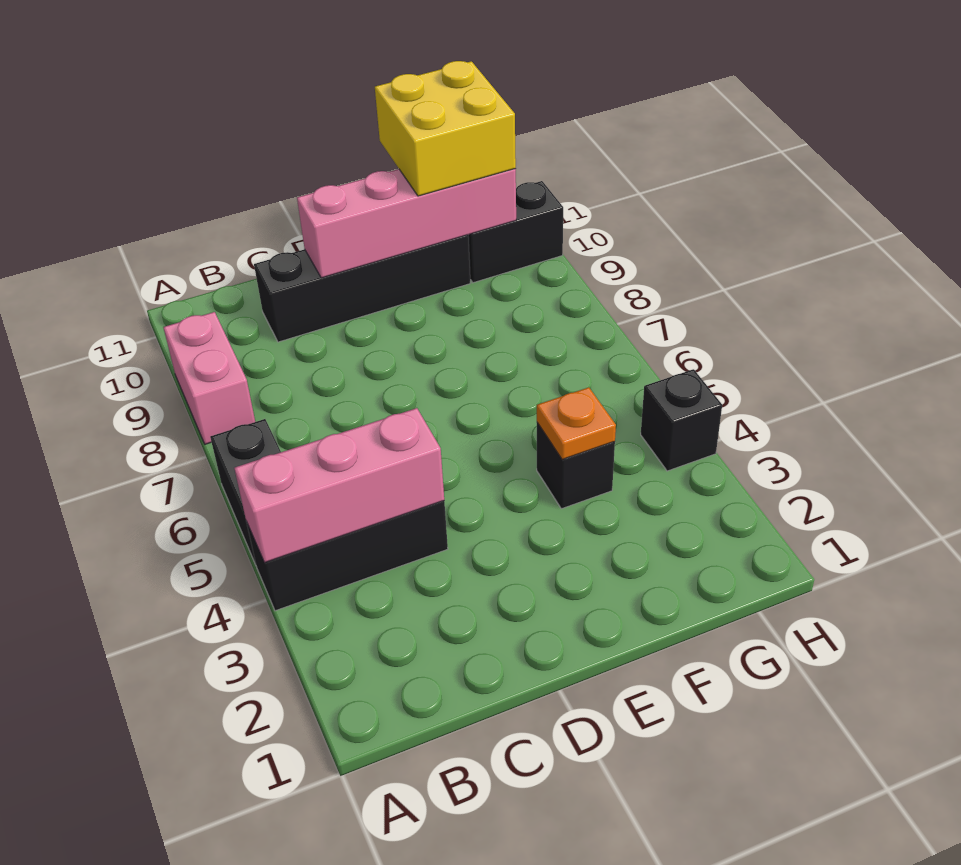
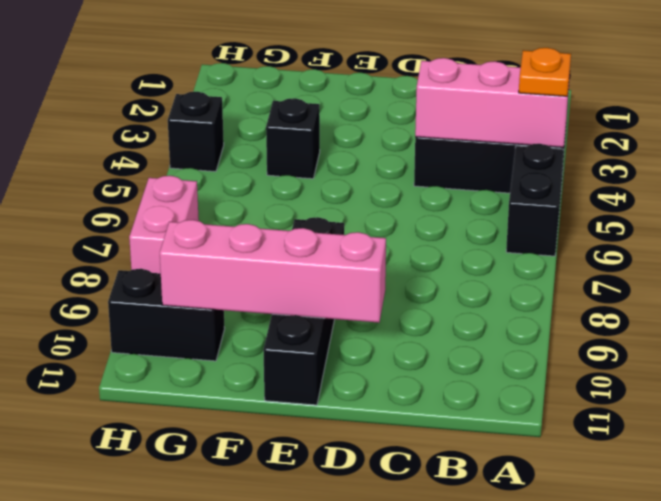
pink brick A8:A9 level 1 -> pink brick H7:H8 level 1
black brick C10:F10 level 1 -> black brick E8:E11 level 1
orange plate F4 level 2 -> orange plate A4 level 3
yellow brick F10:G11 level 3 -> none

